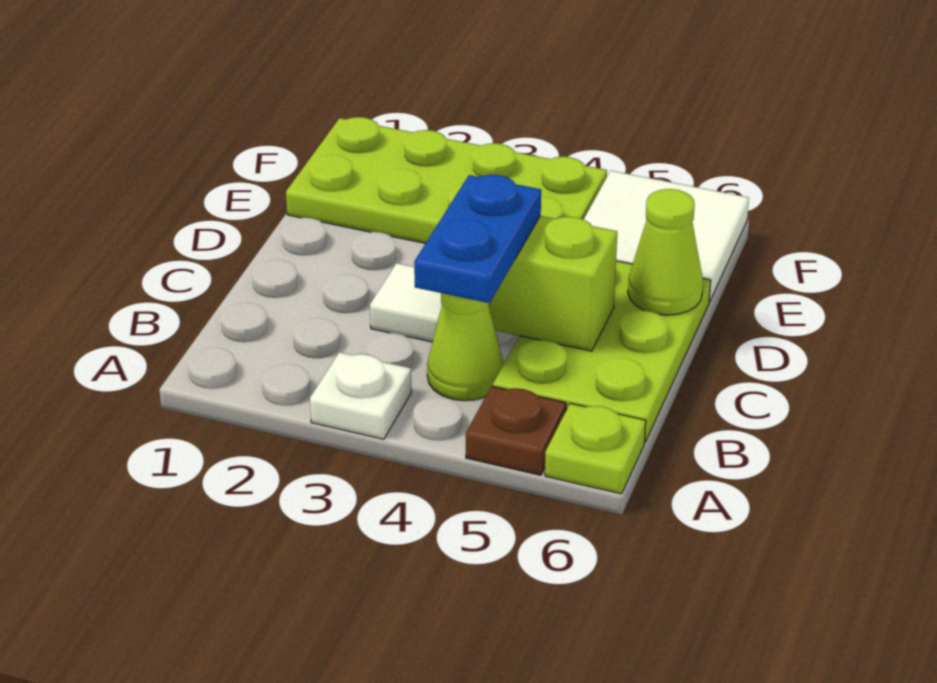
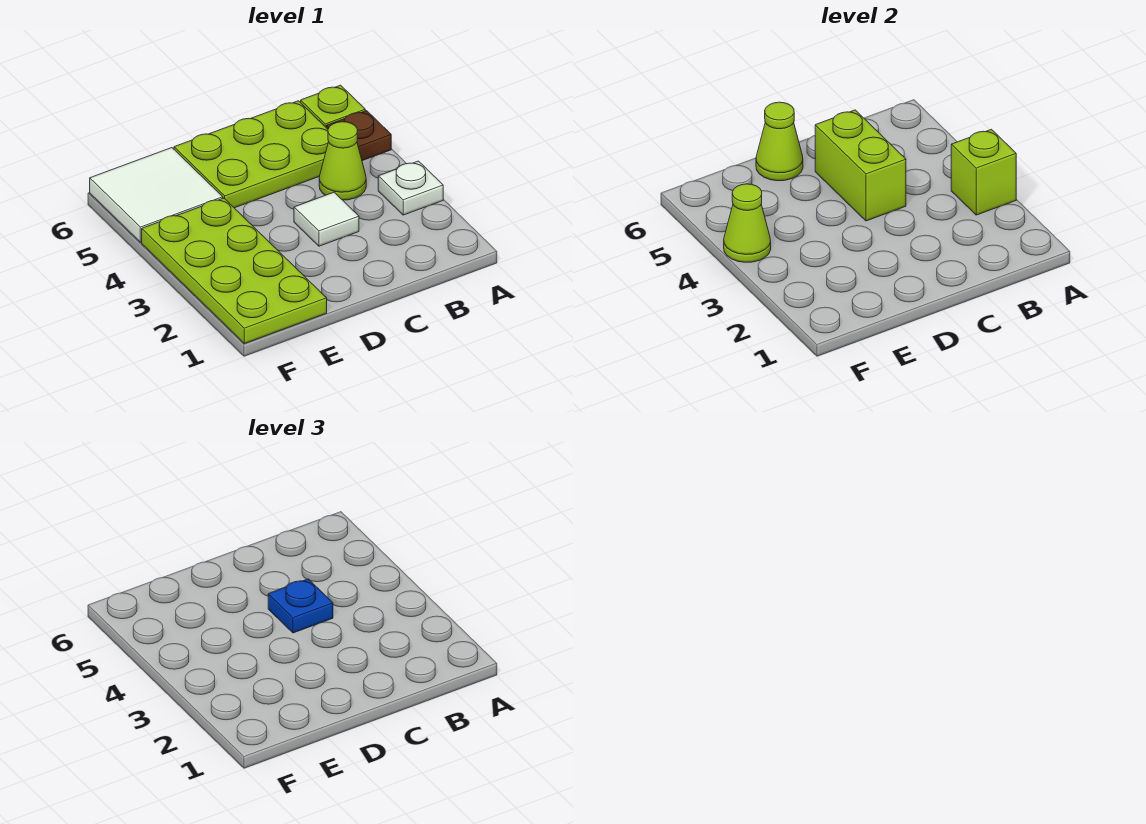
none -> lime brick A3 level 2
blue plate B4:C4 level 3 -> blue plate C4 level 3
none -> lime cone F4 level 2

